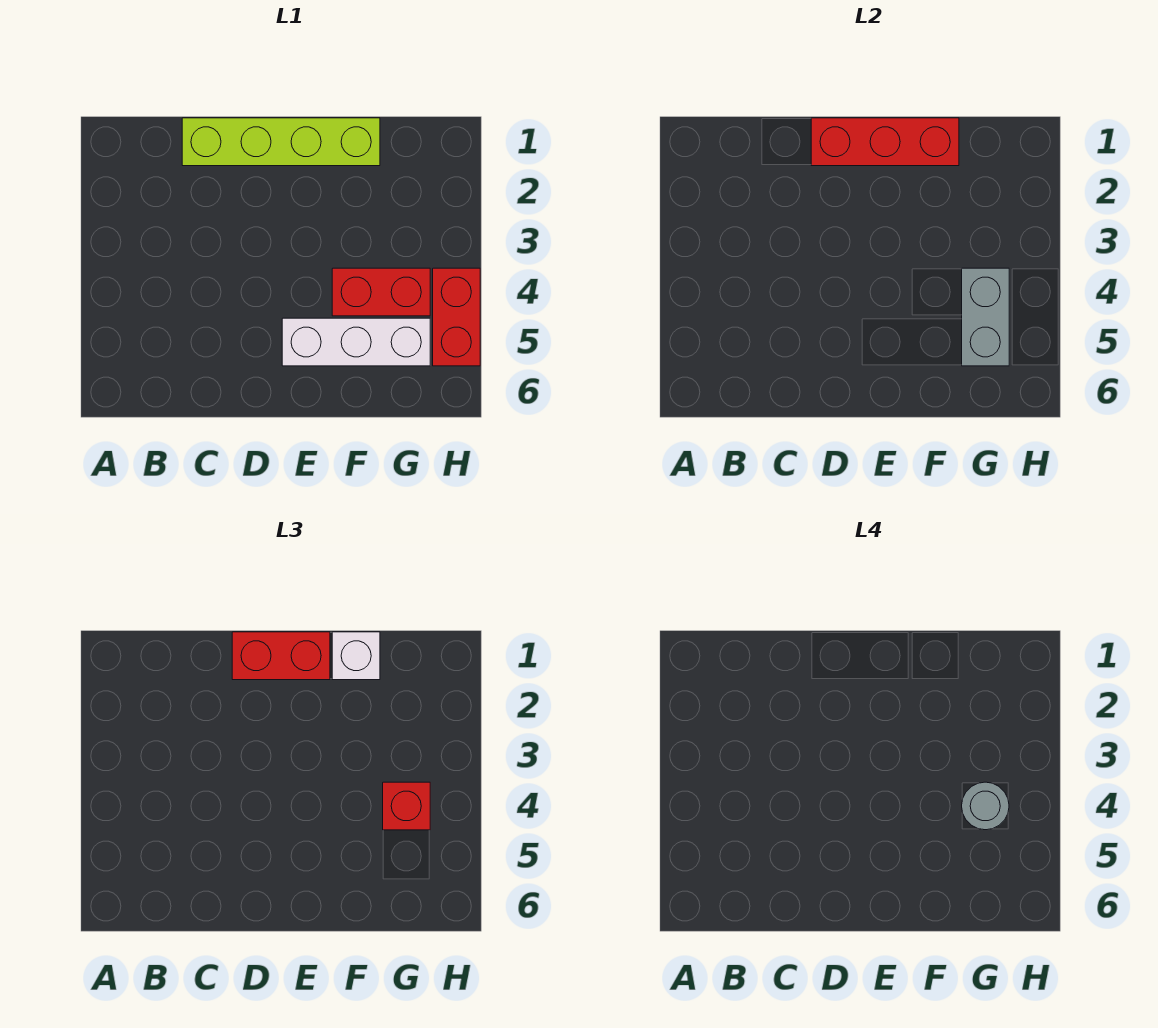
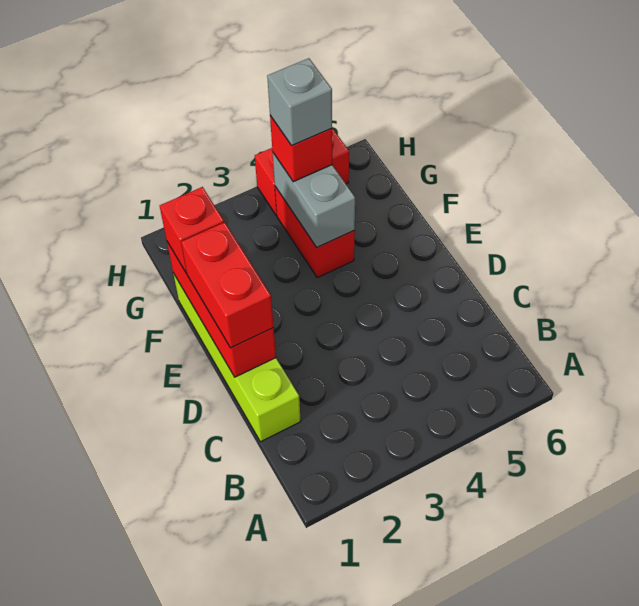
white brick E5:G5 level 1 -> none
white brick F1 level 3 -> red brick F1 level 3
grey brick G4:G5 level 2 -> grey brick F4:G4 level 2
grey round brick G4 level 4 -> grey brick G4 level 4

